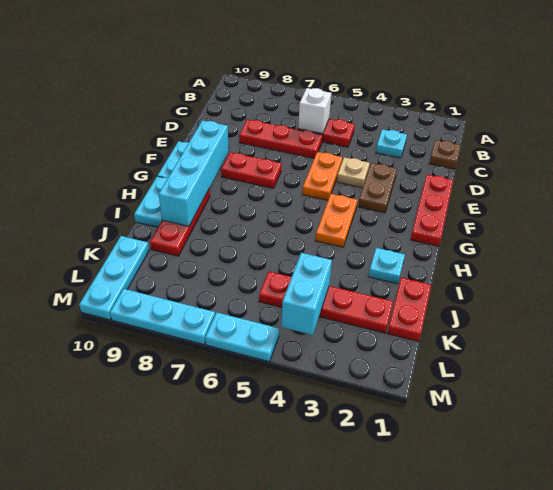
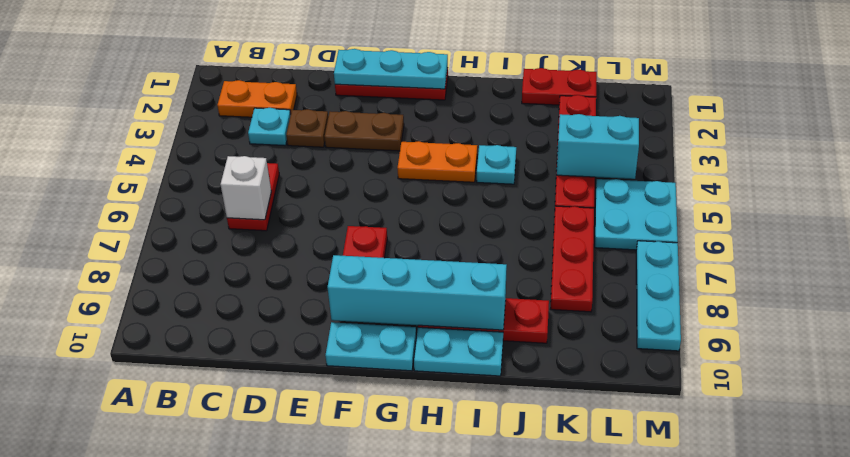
brown plate C1 level 1 -> brown plate D3 level 1
red plate D6:D8 level 1 -> red plate K6:K8 level 1
tan plate E4 level 1 -> none
orange plate E5:F5 level 1 -> orange plate B2:C2 level 1
cyan plate I2 level 1 -> cyan plate I4 level 1
cyan plate K10:M10 level 1 -> cyan plate E1:G1 level 2
cyan plate M5:M6 level 1 -> cyan plate L5:M6 level 1

